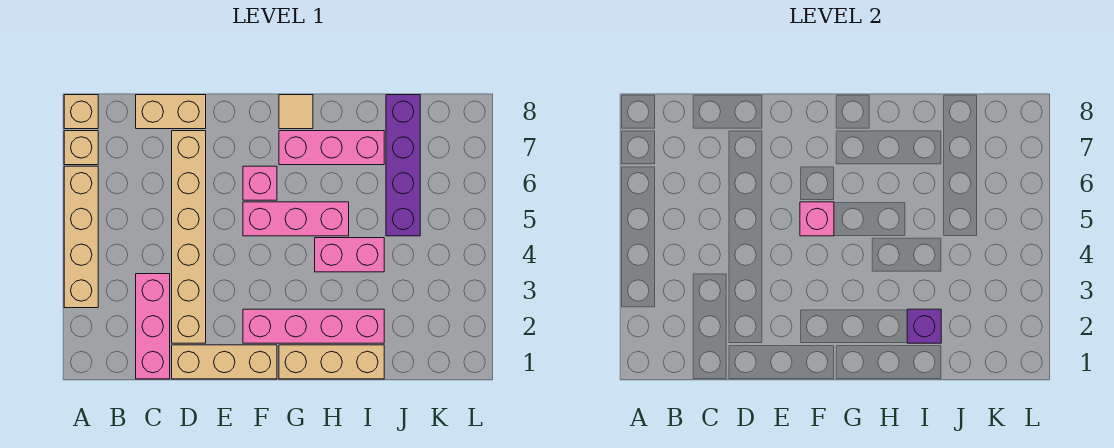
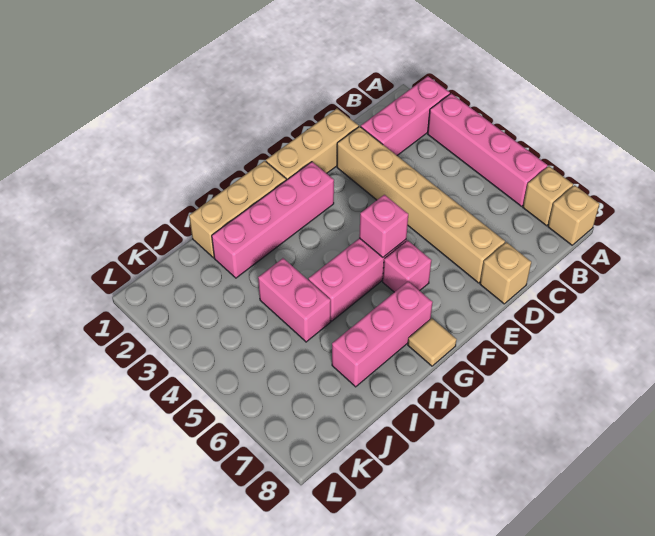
tan brick A3:A6 level 1 -> pink brick A3:A6 level 1
pink brick C1:C3 level 1 -> pink brick A2:C2 level 1
tan brick C8:D8 level 1 -> tan brick D8 level 1
pink brick H4:I4 level 1 -> pink brick I4:I5 level 1
purple brick I2 level 2 -> none
purple brick J5:J8 level 1 -> none

